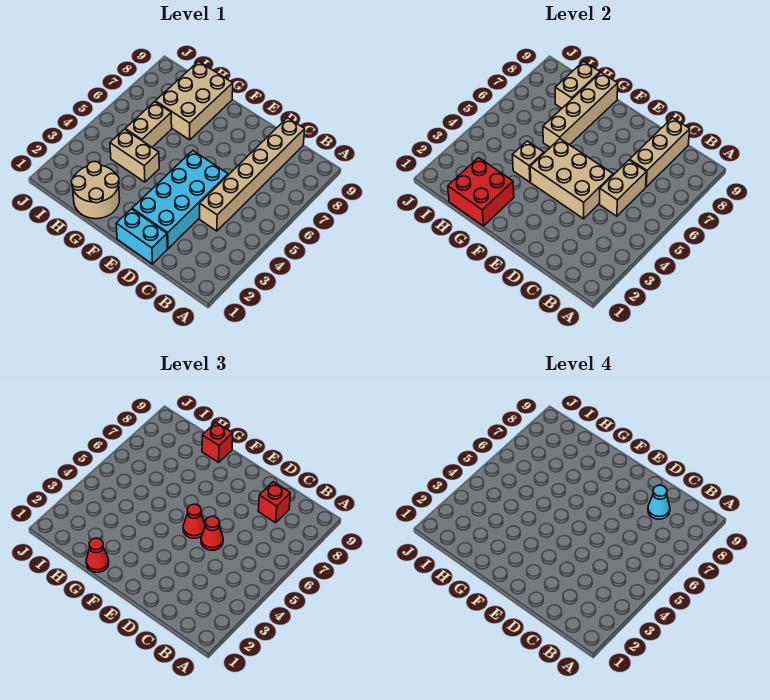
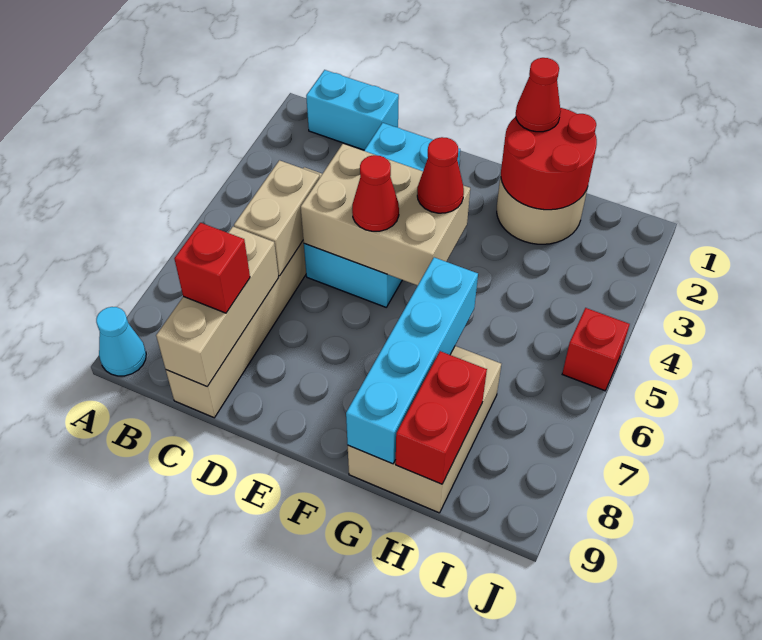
cyan cone C8 level 4 -> cyan cone A9 level 1
cyan brick D1:E1 level 1 -> cyan brick B1:C1 level 1
red cone D5 level 3 -> red cone F4 level 3
red brick G1:H2 level 2 -> red round brick G1:H2 level 2
tan brick G4:H4 level 1 -> none
tan brick G4 level 2 -> none
tan brick G6:G9 level 2 -> cyan brick G6:G9 level 2
red brick G9 level 3 -> red brick J5 level 1
tan brick H5:H6 level 1 -> none
tan brick H8:H9 level 2 -> red brick H8:H9 level 2

